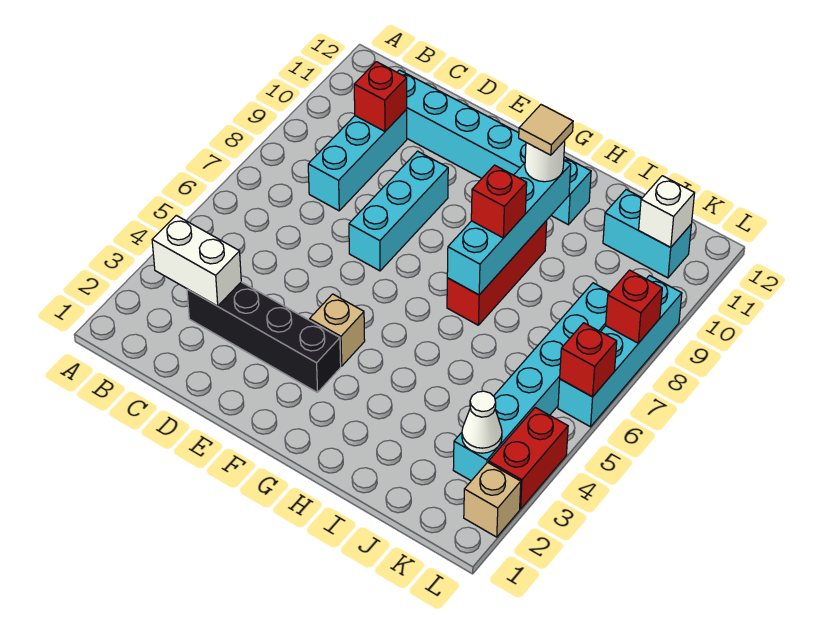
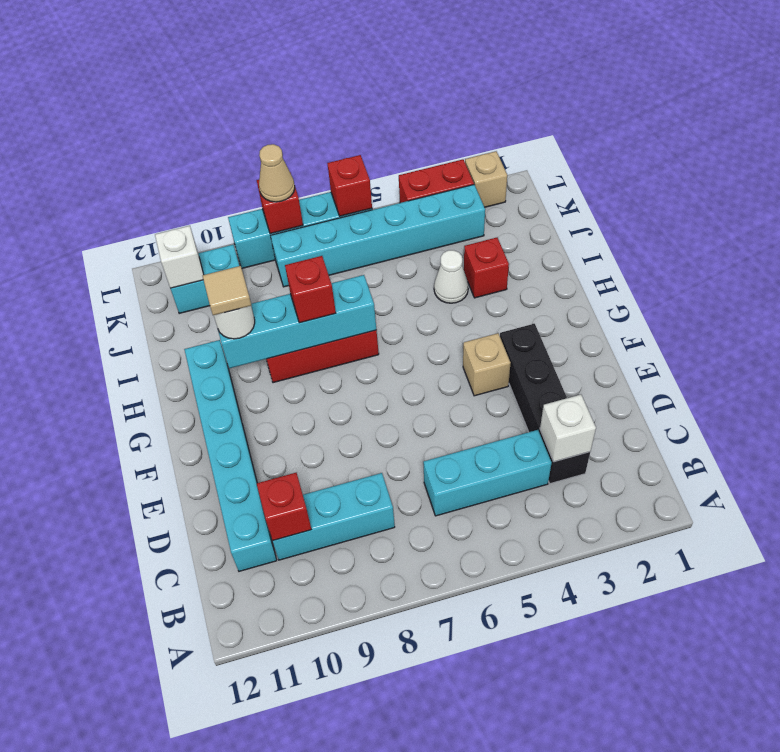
white brick B3:C3 level 2 -> white brick C3 level 2
cyan brick E7:E9 level 1 -> cyan brick C4:C6 level 1
none -> red brick I3 level 1
cyan brick J11:K11 level 1 -> cyan brick K10:K11 level 1
white cone K3 level 2 -> white cone I4 level 1
none -> tan cone L8 level 3

